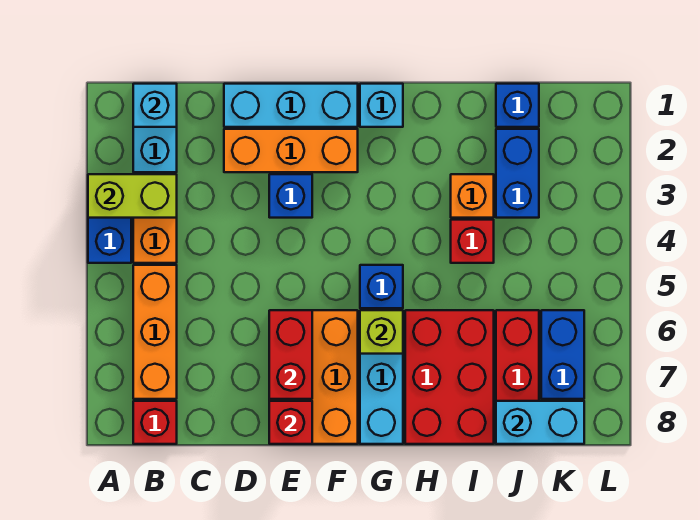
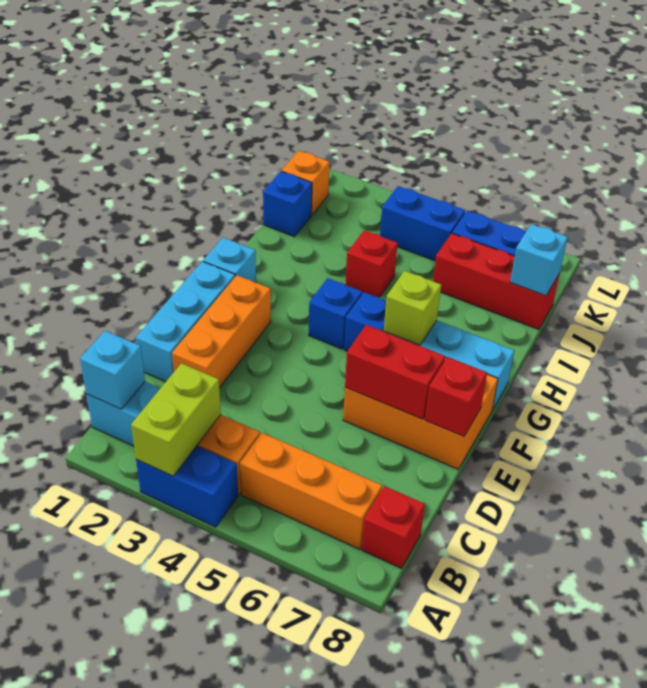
blue brick E3 level 1 -> blue brick G4 level 1
red brick H6:I8 level 1 -> none
orange brick I3 level 1 -> orange brick K1 level 1
blue brick J2:J3 level 1 -> blue brick K4:K5 level 1
cyan brick J8:K8 level 2 -> cyan brick J8 level 2

